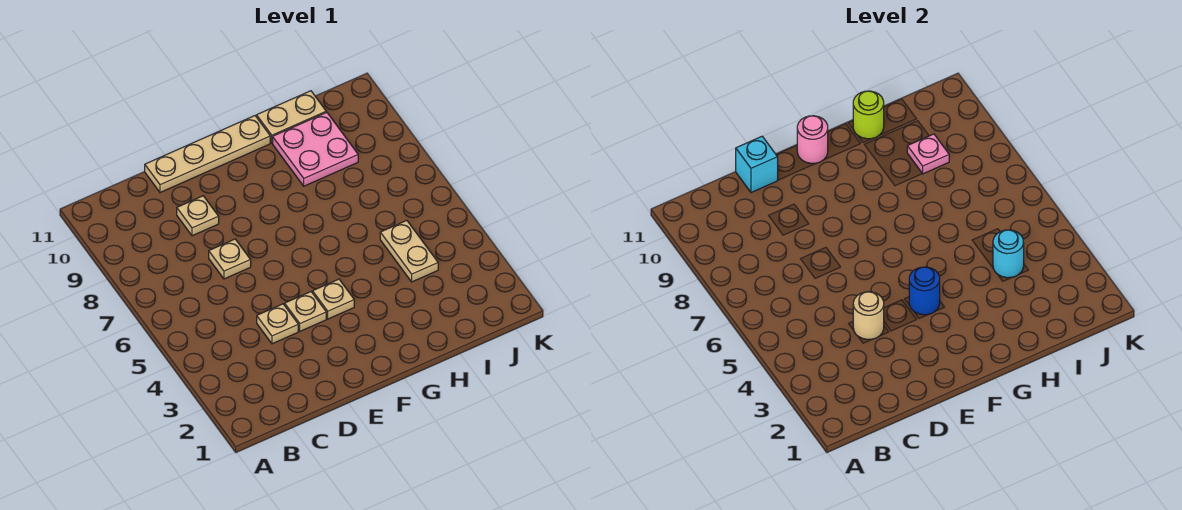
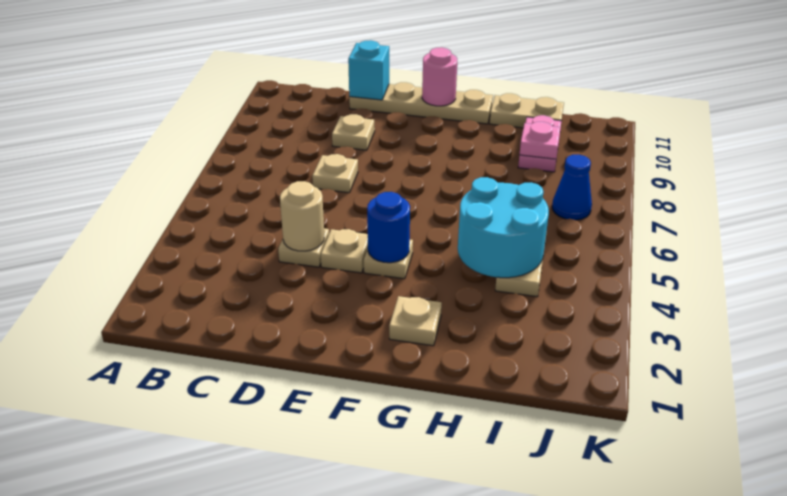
none -> tan plate G2 level 1
pink plate H9:I10 level 1 -> pink plate I9:I10 level 1
lime round brick H11 level 2 -> none
cyan round brick I4 level 2 -> cyan round brick H4:I5 level 2
none -> blue cone J7 level 1

